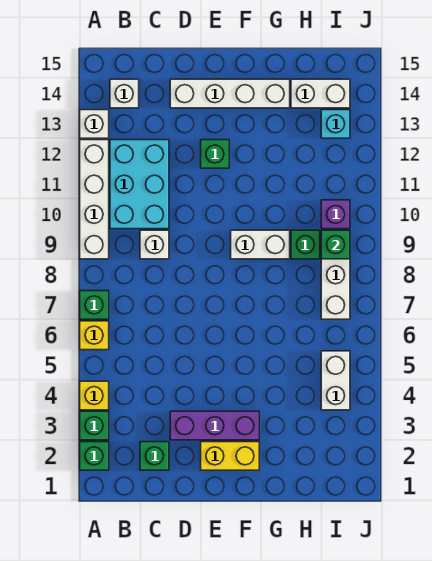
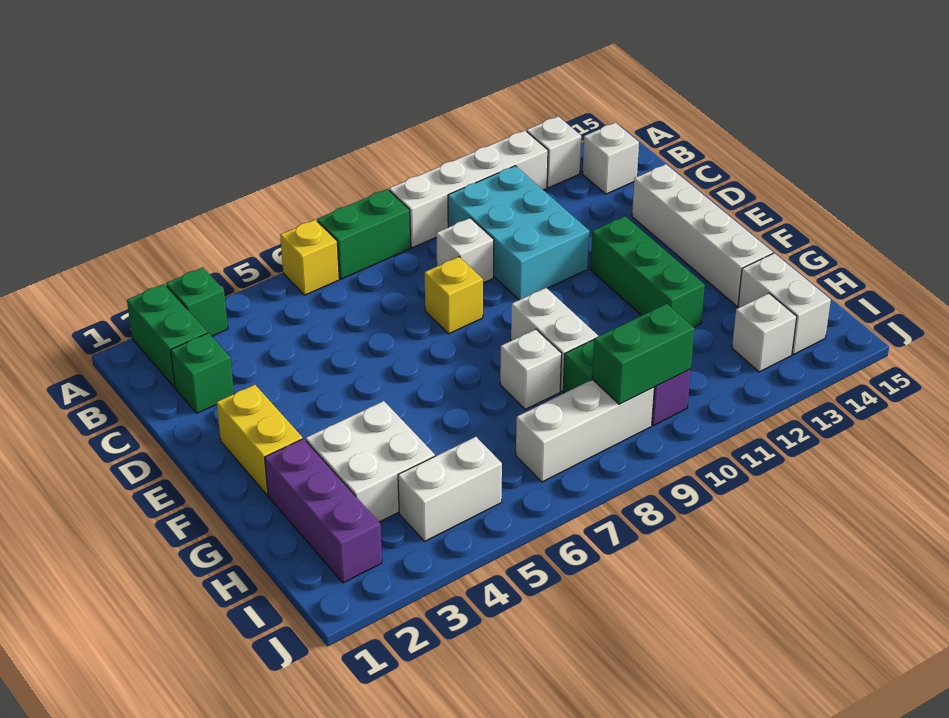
green brick A2 level 1 -> green brick A2:B2 level 1
yellow brick A4 level 1 -> yellow brick D8 level 1
green brick A7 level 1 -> green brick A7:A8 level 1
cyan brick B10:C12 level 1 -> cyan brick B10:D11 level 1
purple brick D3:F3 level 1 -> purple brick G2:I2 level 1
green brick E12 level 1 -> green brick E12:G12 level 1
none -> white brick G3:H4 level 1
none -> white brick G8 level 1
green brick I9 level 2 -> green brick I9:I10 level 2
cyan brick I13 level 1 -> white brick I13 level 1

